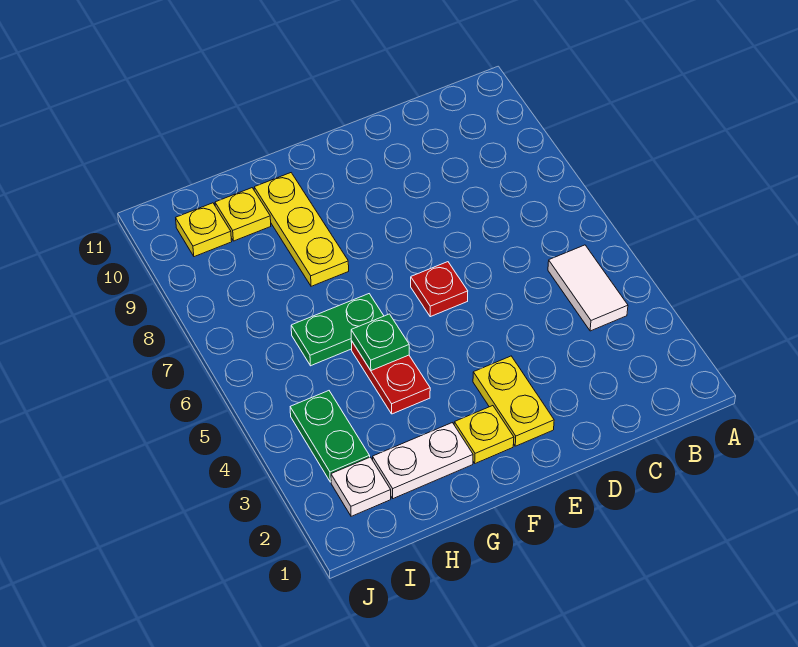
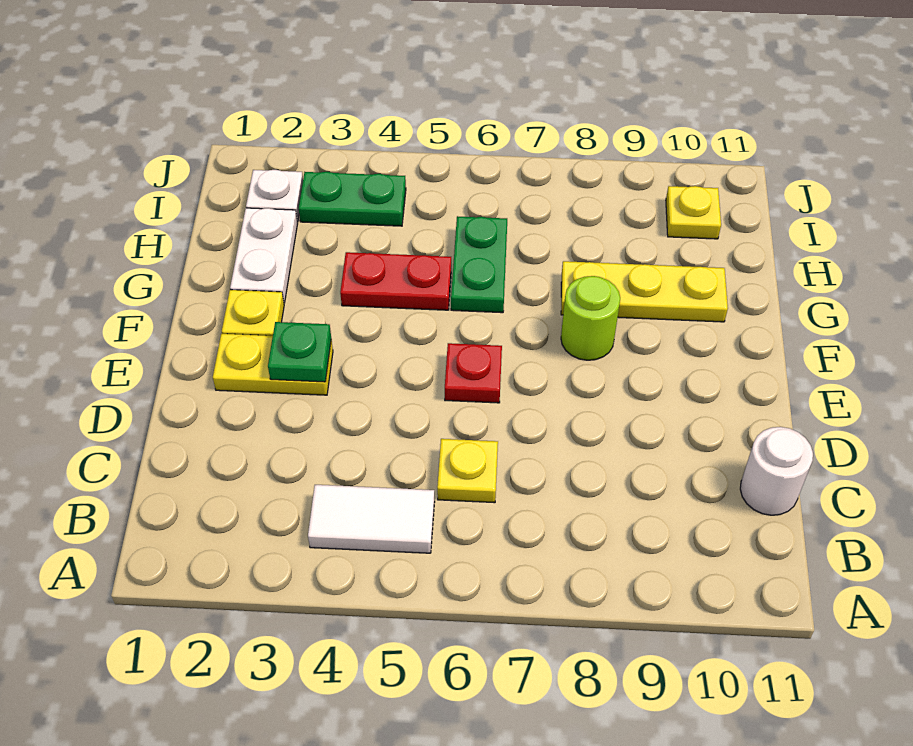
none -> white round brick C11 level 1
none -> lime round brick F8 level 1
green plate G5 level 2 -> green plate E3 level 2
yellow plate H10 level 1 -> yellow plate C6 level 1

